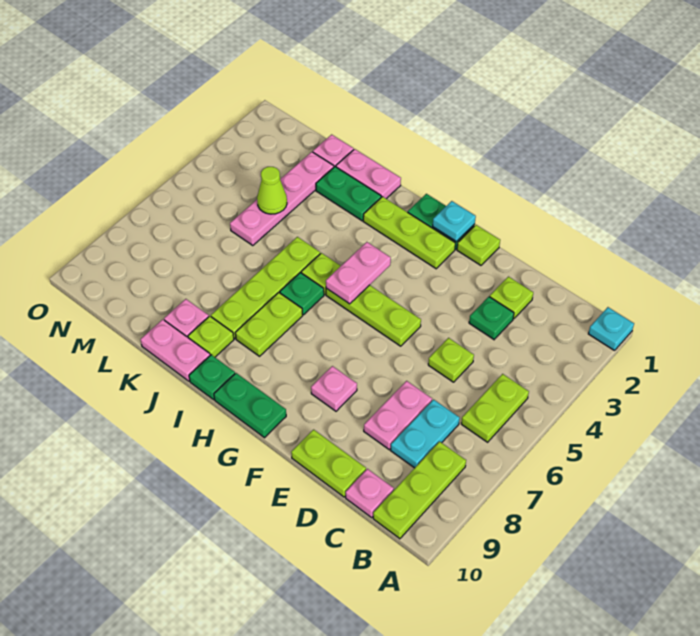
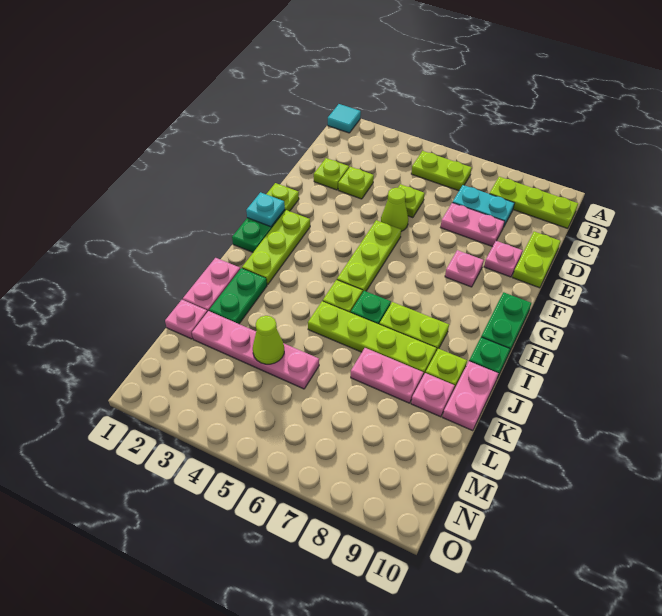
cyan plate A1 level 1 -> cyan tile A1 level 1
pink plate C10 level 1 -> pink plate E9 level 1
green plate D3 level 1 -> lime plate D3 level 1
none -> lime cone E5 level 1
pink plate H4:H5 level 2 -> pink plate K7:K8 level 1

